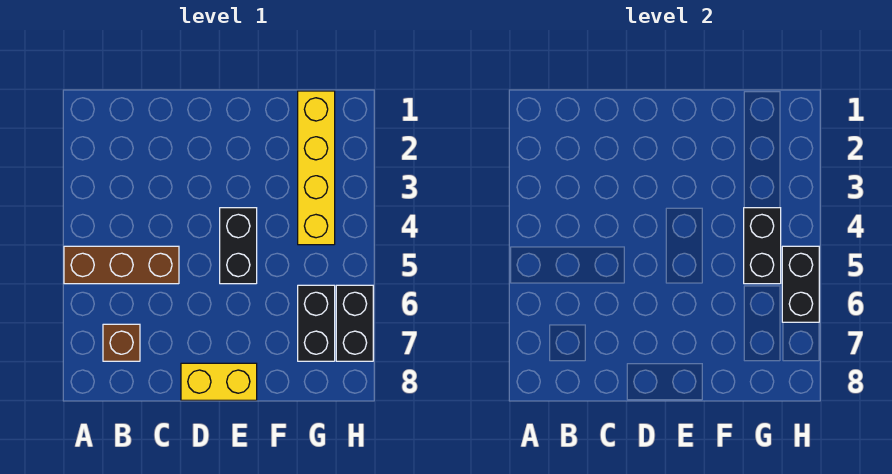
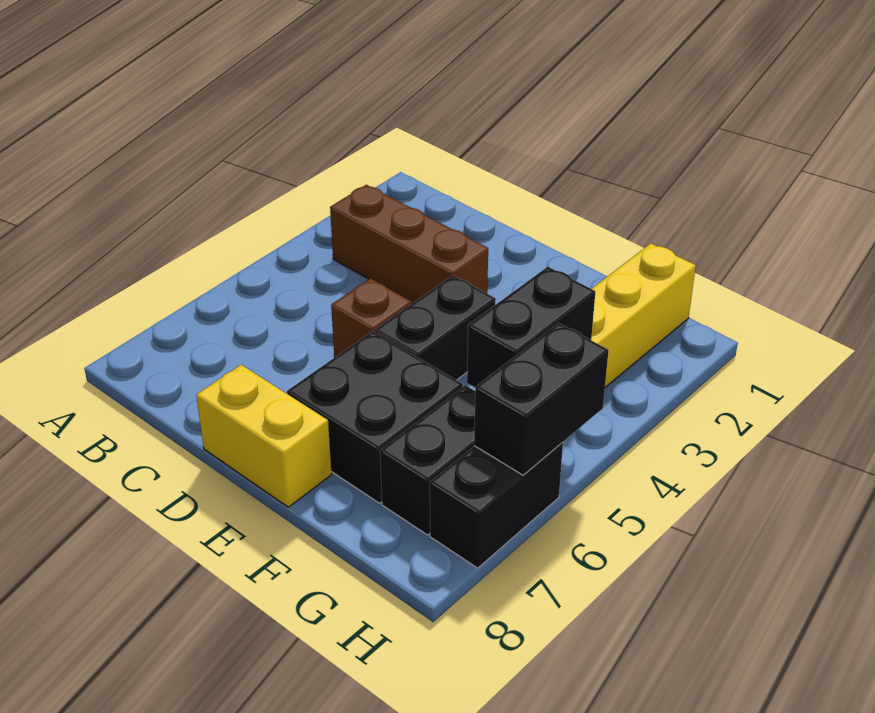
brown brick A5:C5 level 1 -> brown brick B3:D3 level 1
brown brick B7 level 1 -> brown brick D5 level 1
none -> black brick E6:F7 level 1

